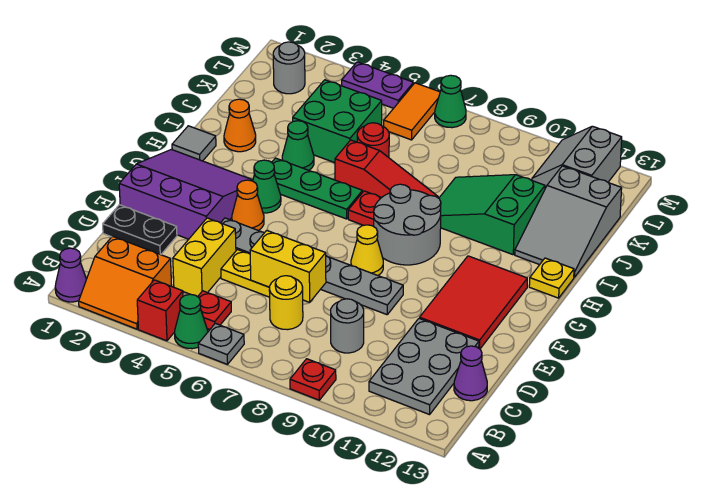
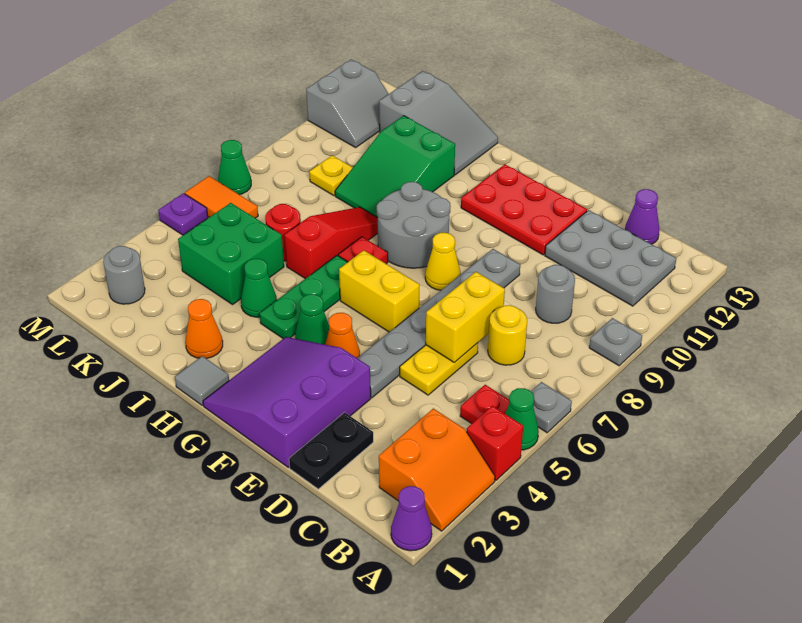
red plate A9 level 1 -> grey plate A9 level 1
yellow brick C4:D4 level 1 -> yellow brick F6:G6 level 1
red tile E11:G12 level 1 -> red plate E11:G12 level 1
yellow plate H13 level 1 -> yellow plate K9 level 1
grey slope L11:M12 level 1 top 12 -> grey slope L11:M12 level 1 top M
purple plate M4:M5 level 1 -> purple plate M5 level 1

